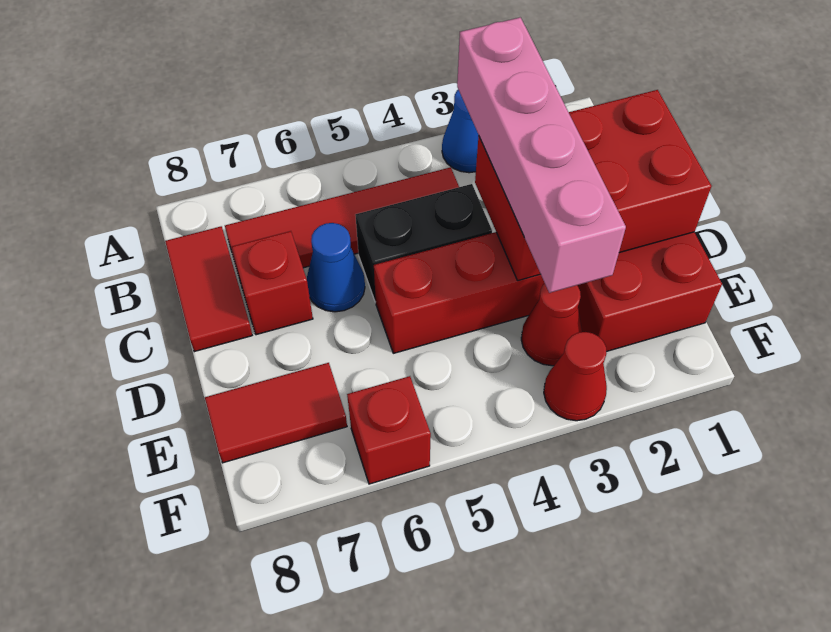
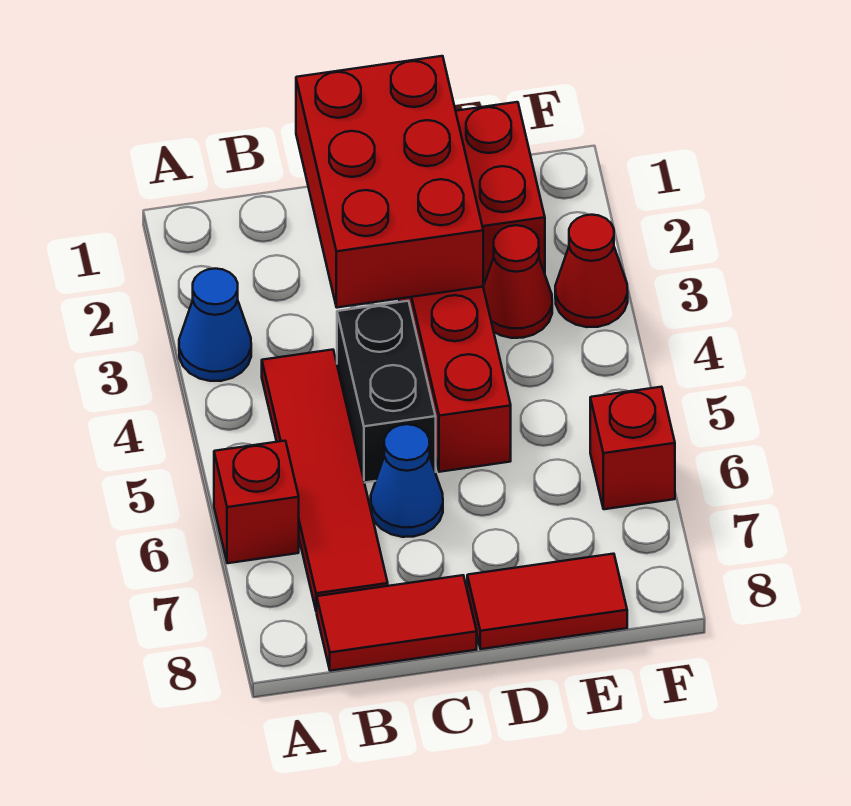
pink brick B3:E3 level 3 -> none
red brick C7 level 1 -> red brick A6 level 1
red tile E7:E8 level 1 -> red tile D8:E8 level 1

